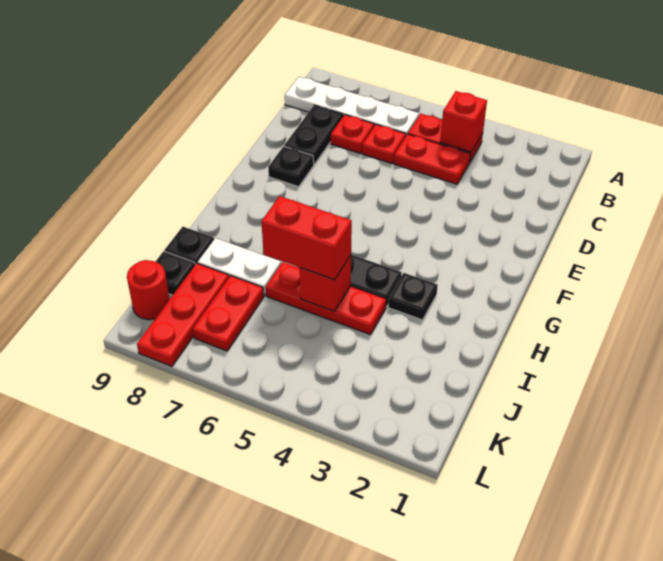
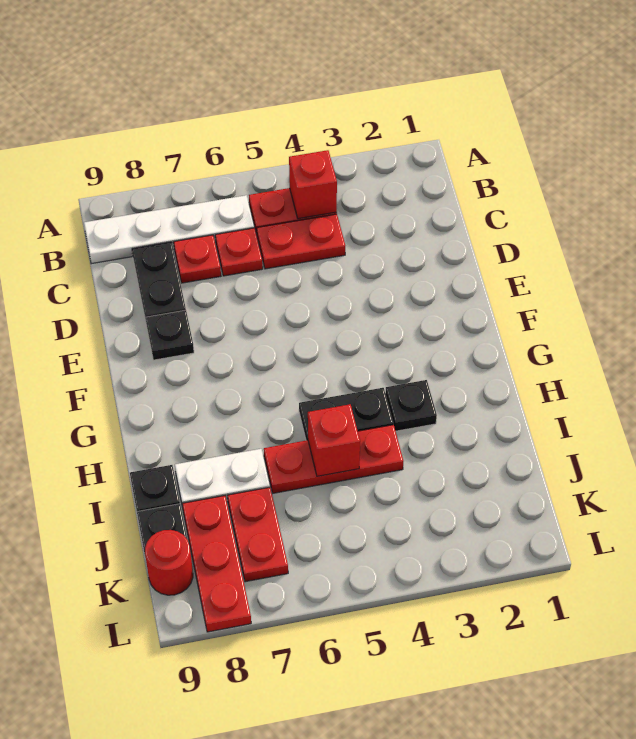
red brick I5:I6 level 3 -> none

